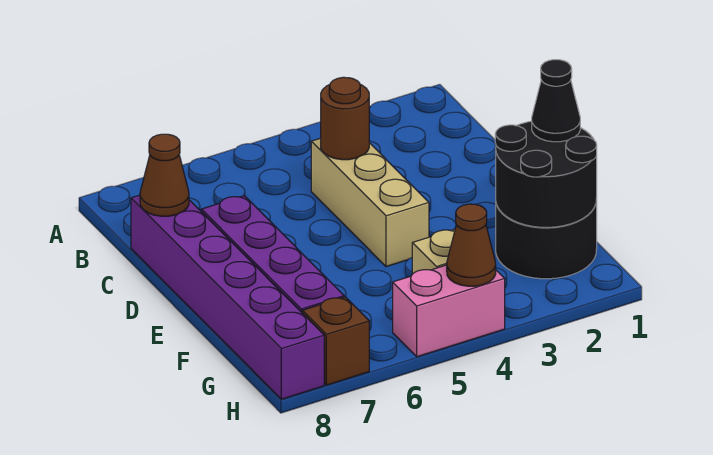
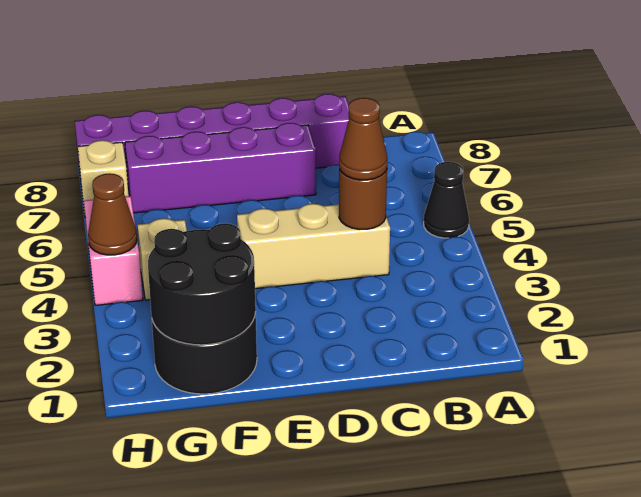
brown cone C8 level 2 -> brown cone C4 level 3
black cone F1 level 3 -> black cone A5 level 1
brown brick H7 level 1 -> tan brick H7 level 1

